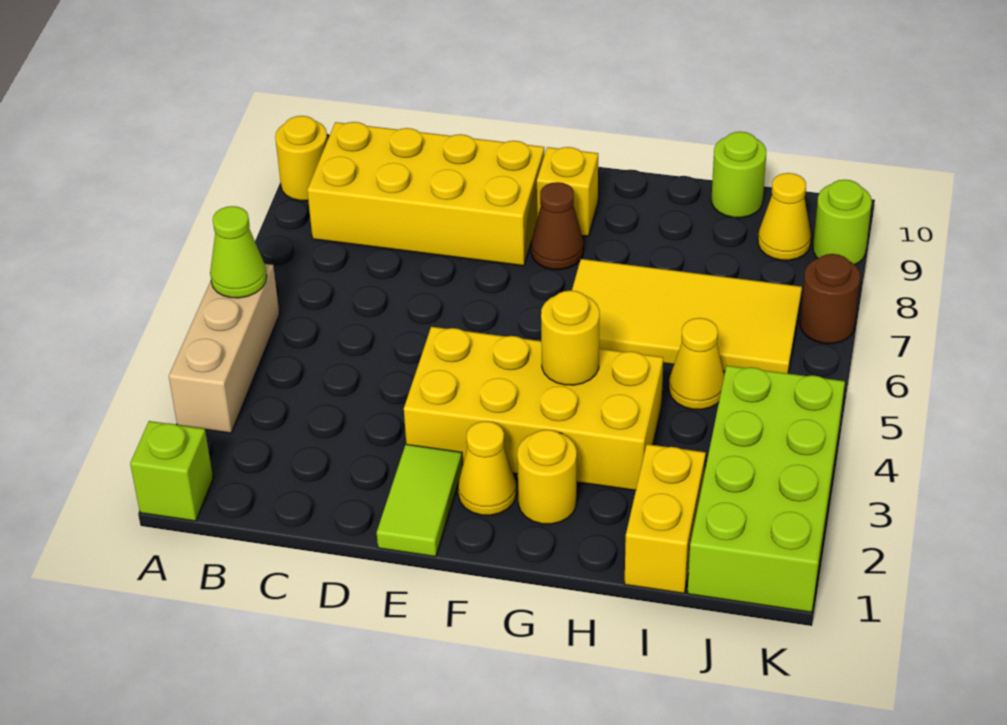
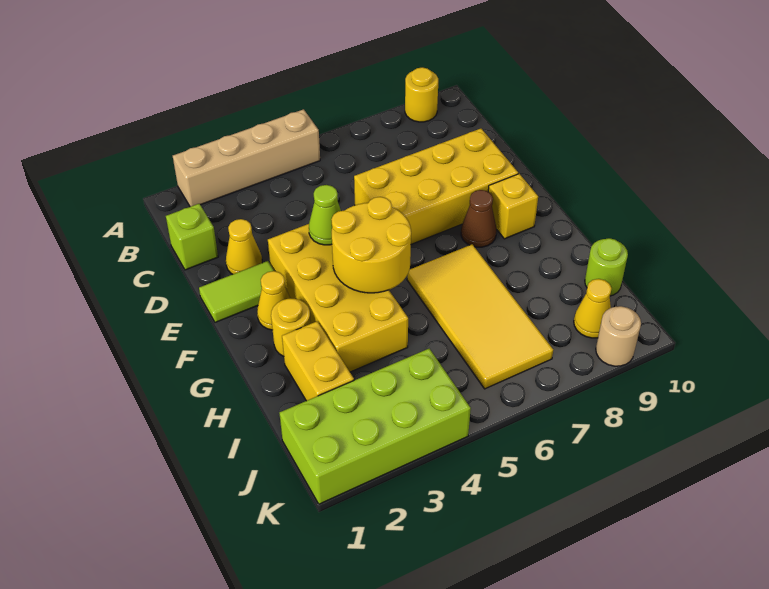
lime brick A1 level 1 -> lime brick C1 level 1
tan brick A3:A5 level 1 -> tan brick A2:A5 level 1
lime cone A5 level 2 -> lime cone E4 level 2
yellow brick B8:E9 level 1 -> yellow brick D6:E9 level 1
yellow round brick G4 level 2 -> yellow round brick F4:G5 level 2
yellow brick I1:I2 level 1 -> yellow brick H2:I2 level 1
yellow cone I5 level 1 -> yellow cone D2 level 1
brown round brick K7 level 1 -> none
lime round brick K9 level 1 -> tan round brick K9 level 1

